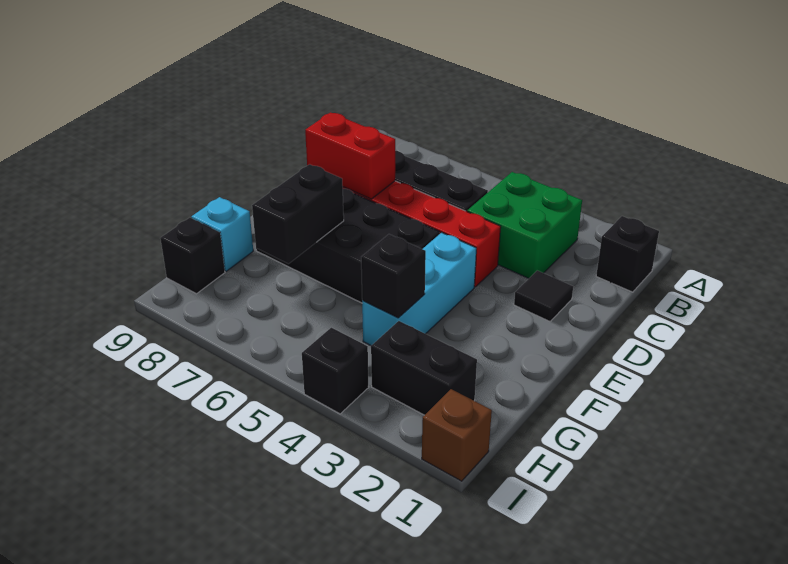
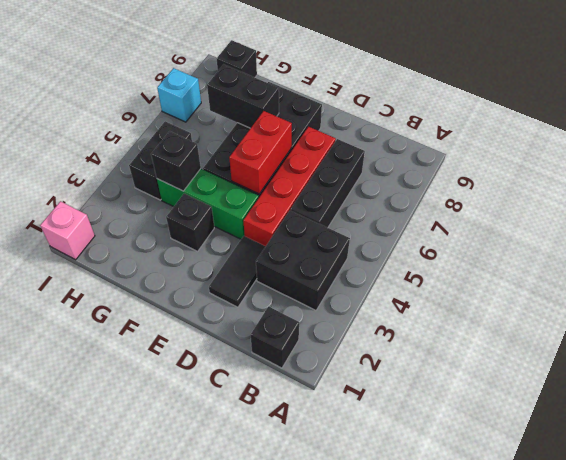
green brick B3:C4 level 1 -> black brick B3:C4 level 1
black tile D2 level 1 -> black tile D2:D3 level 1
red brick D7:D8 level 2 -> red brick E5:E6 level 2
cyan brick E4:G4 level 1 -> green brick E4:G4 level 1
cyan brick G9 level 1 -> cyan brick I7 level 1
black brick H2:H3 level 1 -> black brick H4:H5 level 1
brown brick I1 level 1 -> pink brick I1 level 1
black brick I4 level 1 -> black brick F3 level 1

